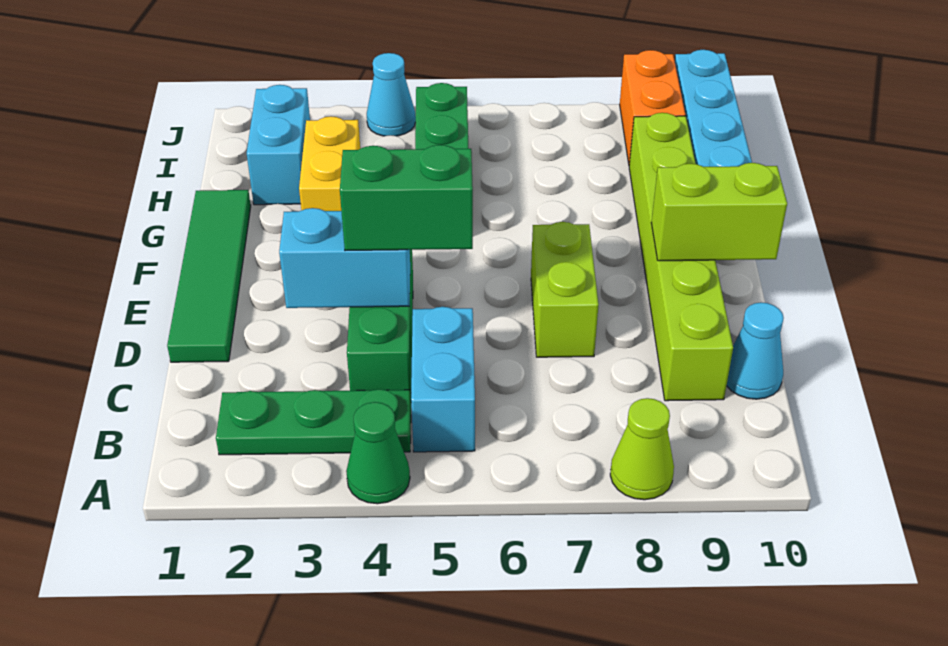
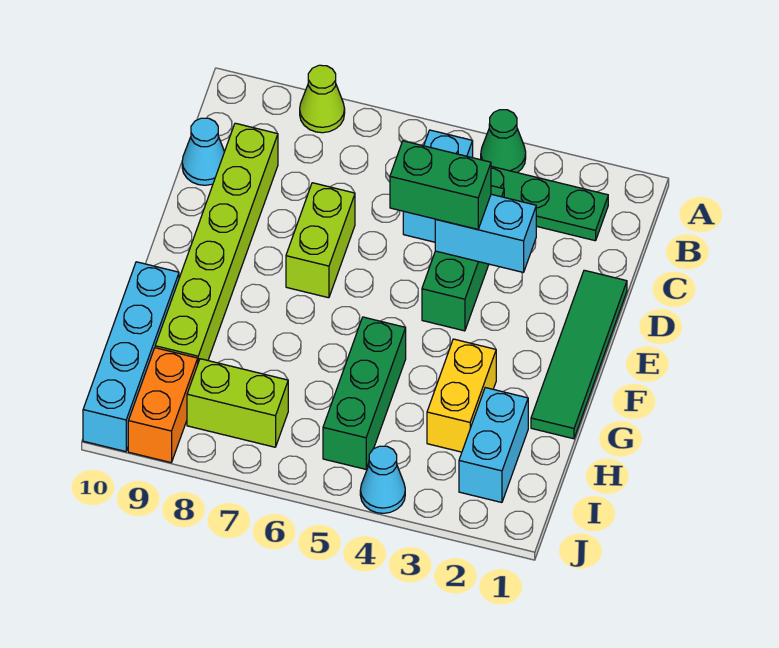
lime brick E9:E10 level 2 -> lime brick I7:I8 level 1

